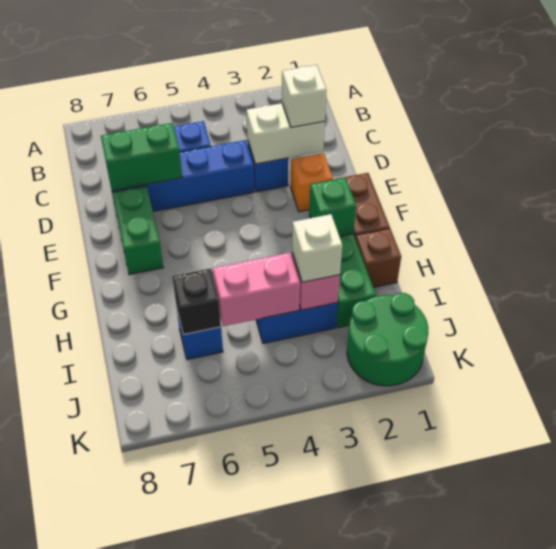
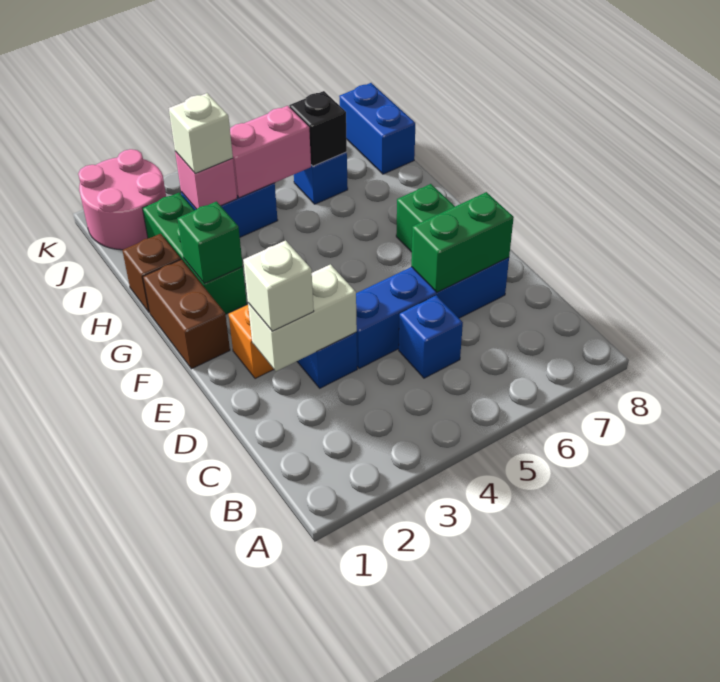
none -> blue brick I8:J8 level 1
green round brick J1:K2 level 1 -> pink round brick J1:K2 level 1

